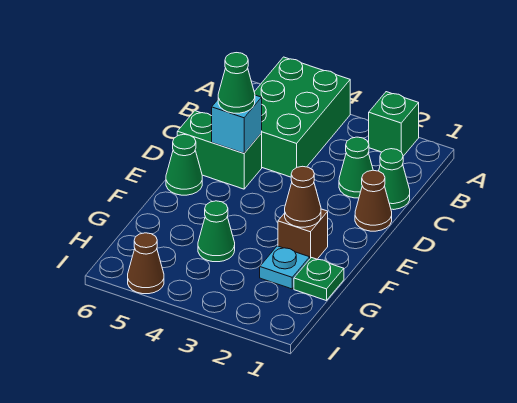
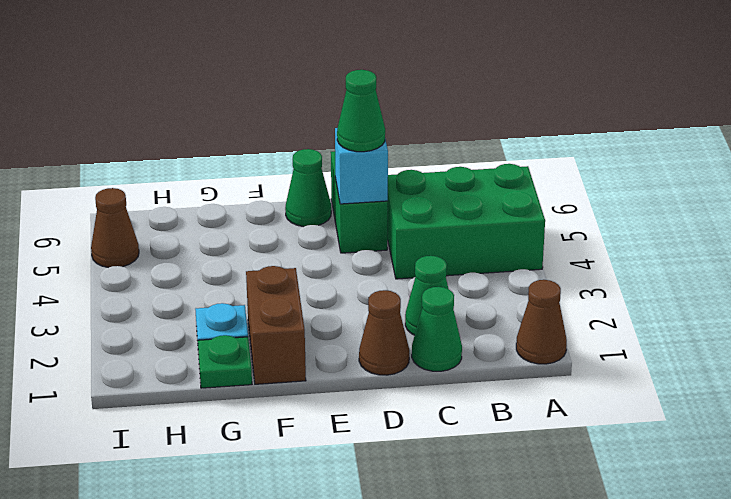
green brick A2 level 1 -> none
brown brick F2 level 1 -> brown brick F1:F2 level 1
brown cone F2 level 2 -> brown cone A1 level 1
green cone G4 level 1 -> none

